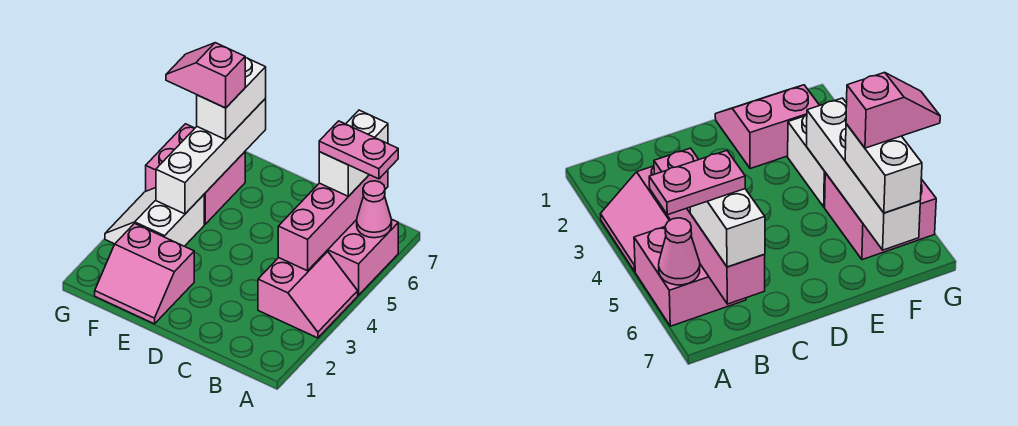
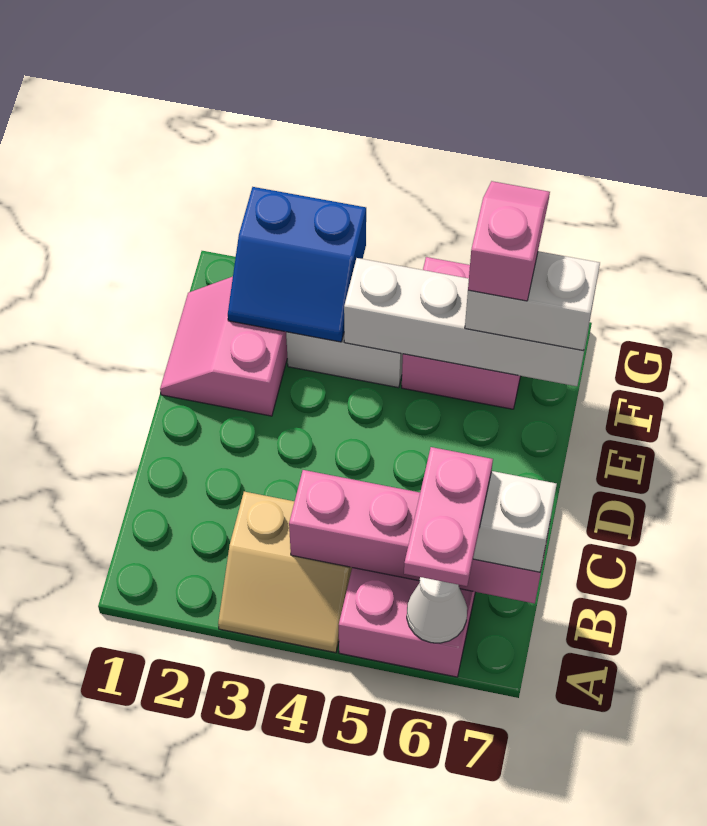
pink slope A3:B4 level 1 top B -> tan slope A3:B4 level 1 top B
pink cone A6 level 2 -> white cone A6 level 2
none -> blue slope F2:G3 level 2 top G

